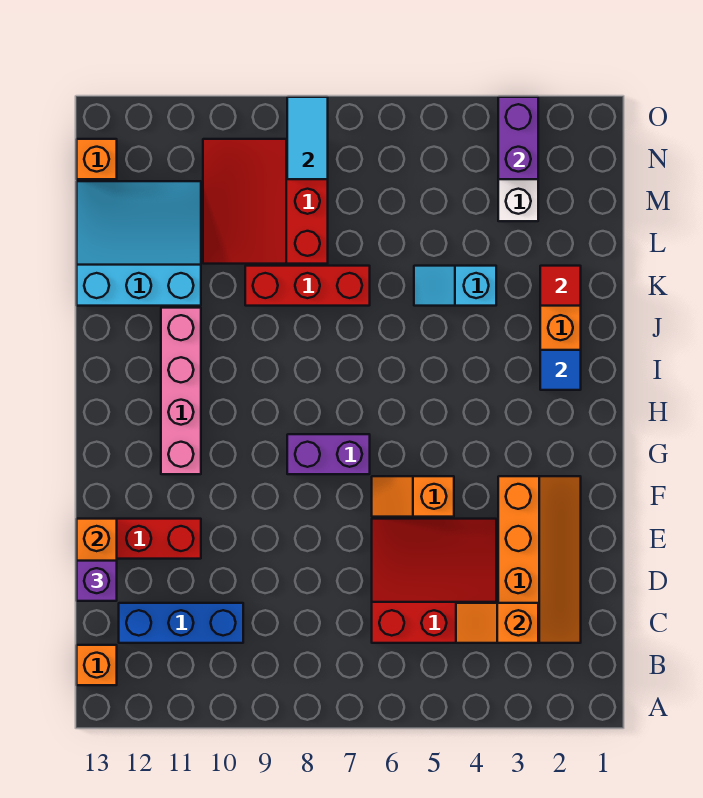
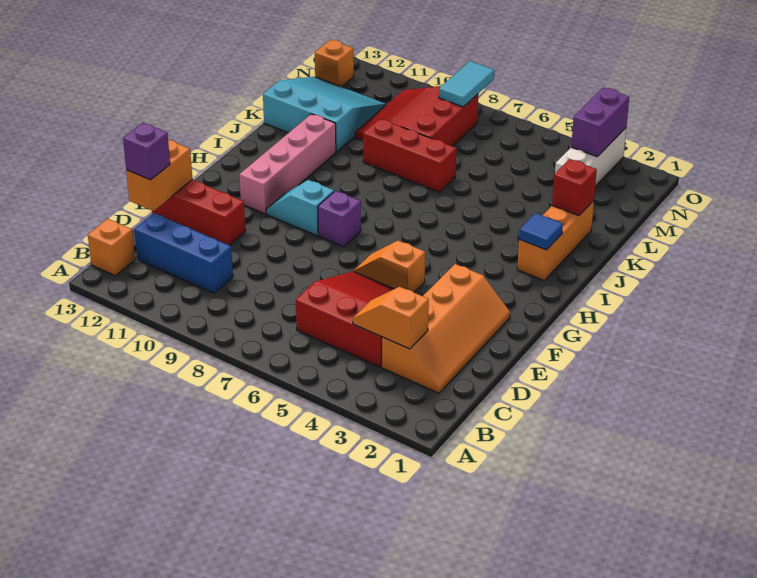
purple brick G7:G8 level 1 -> purple brick G8 level 1
red tile K2 level 2 -> red brick K2 level 2
cyan slope K4:K5 level 1 top 4 -> cyan slope G9:G10 level 1 top 9

